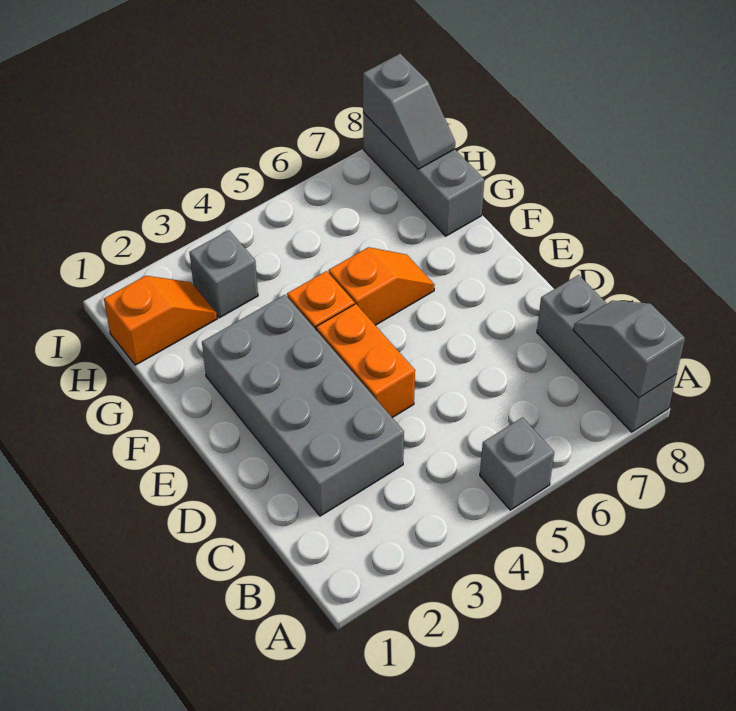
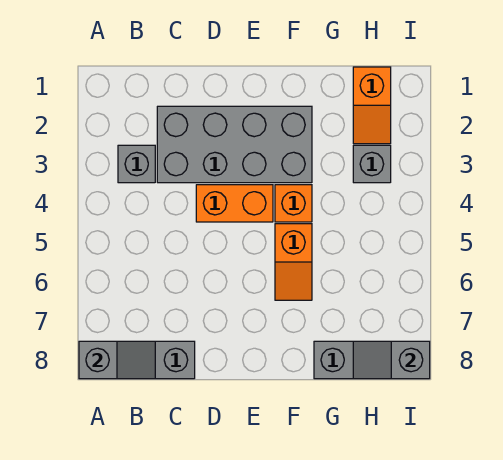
grey brick A5 level 1 -> grey brick B3 level 1

